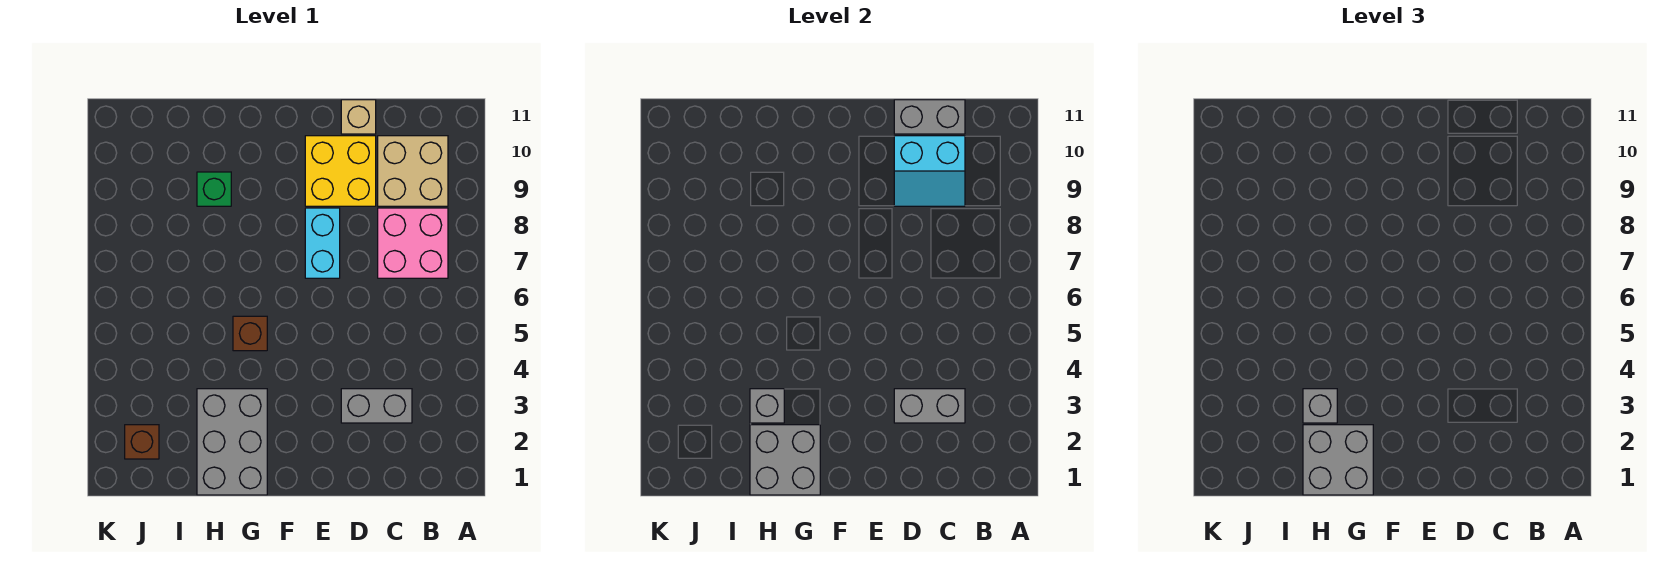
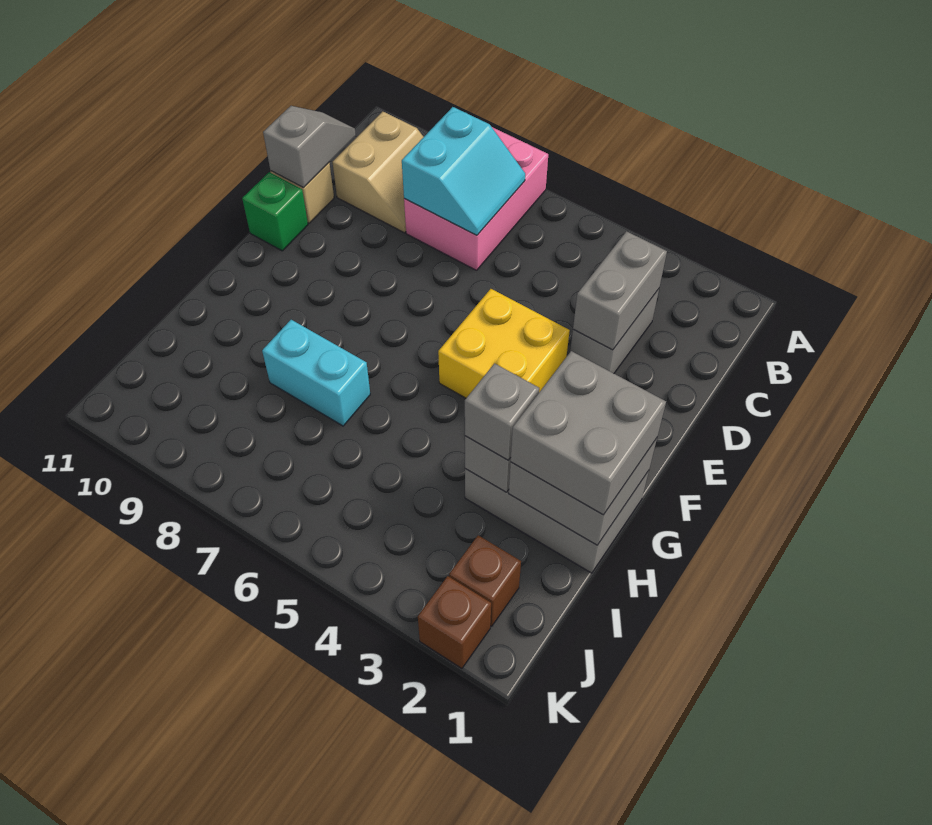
pink brick B7:C8 level 1 -> pink brick A7:C8 level 1
tan brick B9:C10 level 1 -> tan slope B9:C10 level 1 top 10
cyan slope C9:D10 level 2 top 10 -> cyan slope B7:C8 level 2 top 8
grey brick C11:D11 level 2 -> grey slope C11:D11 level 2 top D
yellow brick D9:E10 level 1 -> yellow brick E4:F5 level 1
cyan brick E7:E8 level 1 -> cyan brick H7:H8 level 1
brown brick G5 level 1 -> brown brick K2 level 1
green brick H9 level 1 -> green brick E11 level 1

